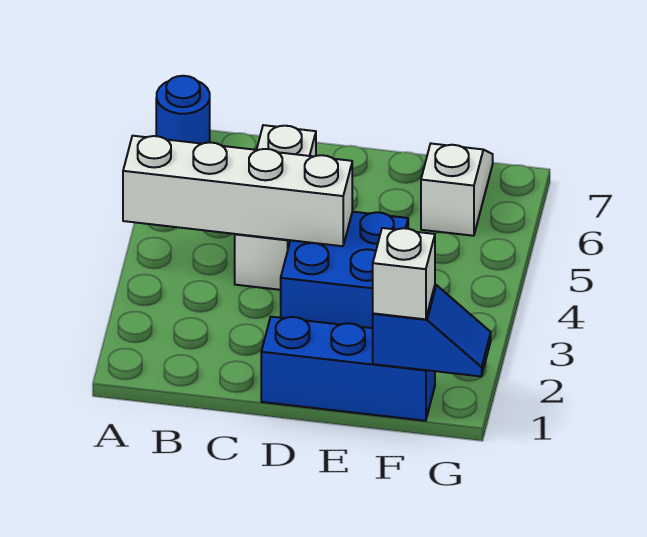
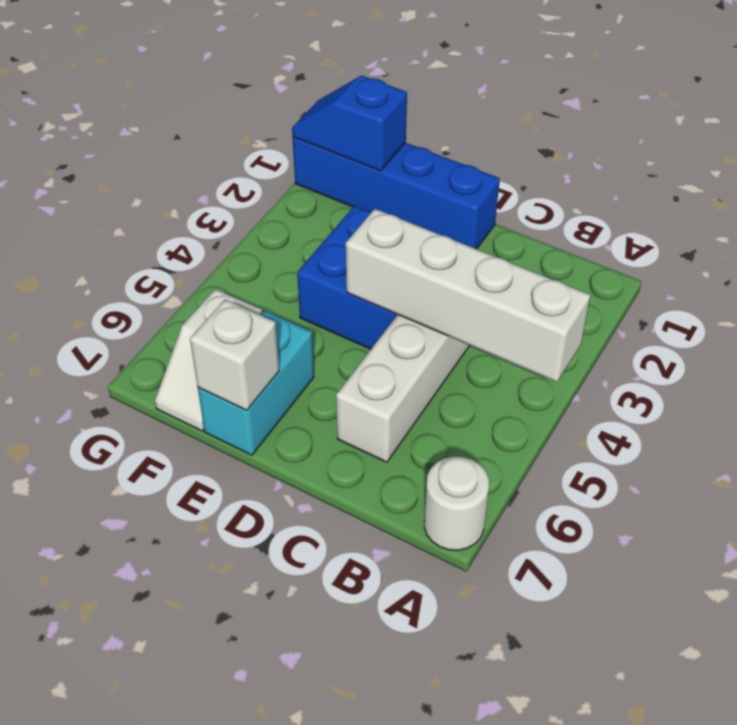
blue round brick A7 level 1 -> white round brick A7 level 1
blue brick D1:F1 level 1 -> blue brick D1:G1 level 1
none -> cyan brick E6:E7 level 1
white brick F1 level 3 -> white brick E7 level 2

